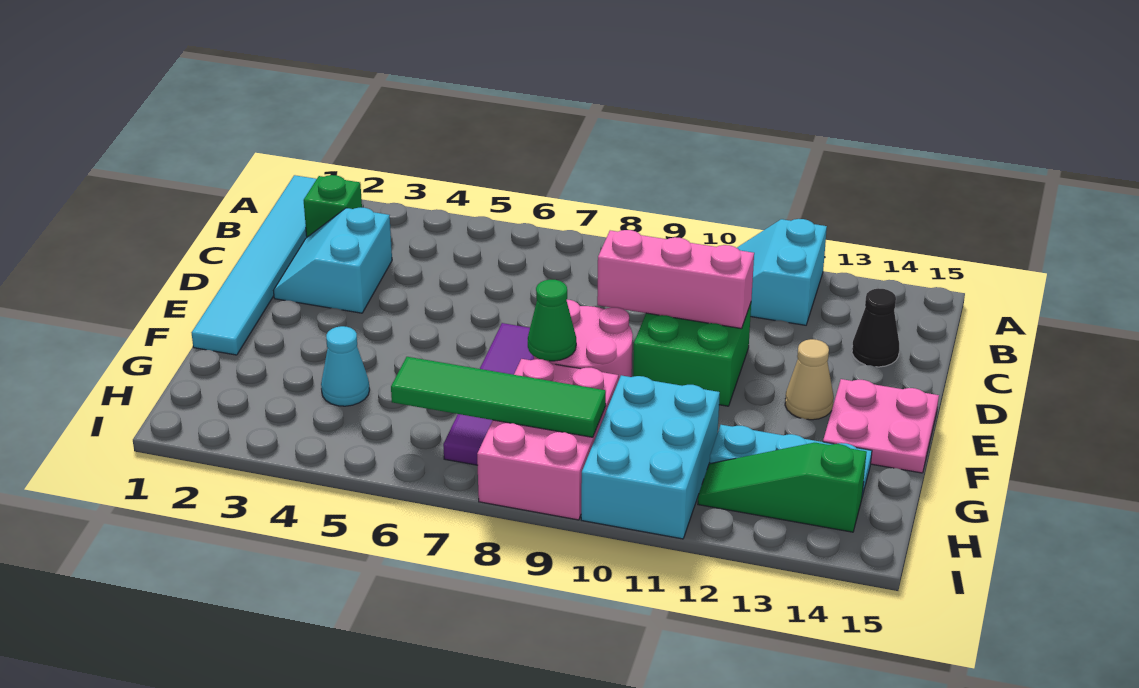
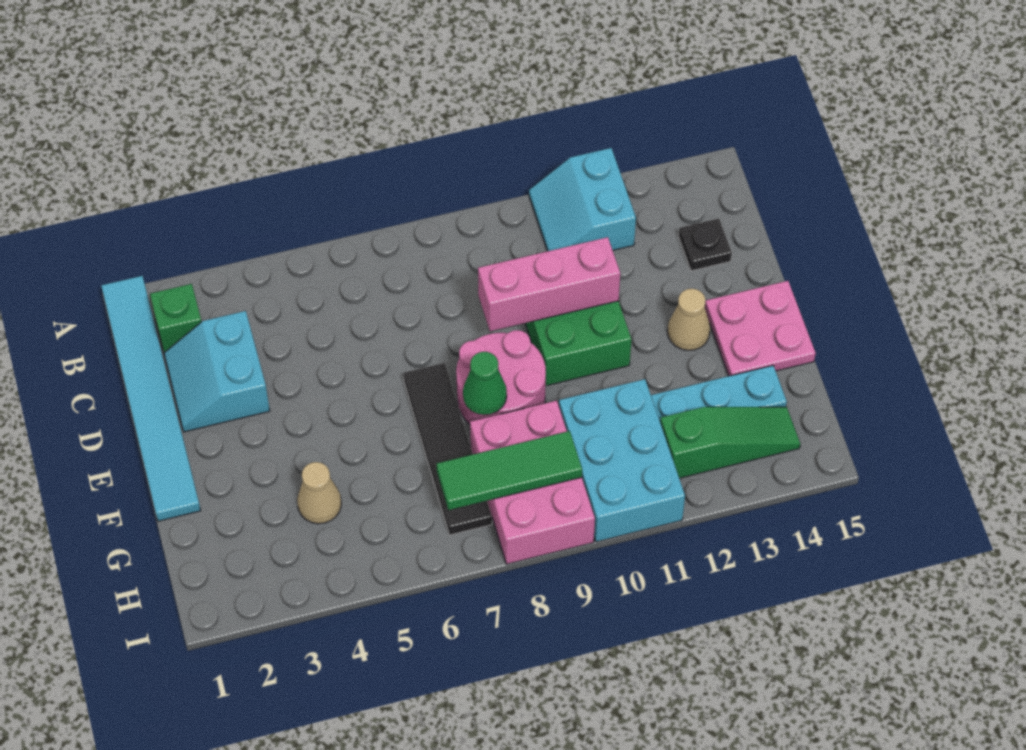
black cone C14 level 1 -> black plate C14 level 1
purple tile E7:H7 level 1 -> black tile E7:H7 level 1
cyan cone G4 level 1 -> tan cone G4 level 1
green tile H6:H9 level 2 -> green tile H7:H9 level 2
green slope H12:H14 level 1 top 14 -> green slope H12:H14 level 1 top 12

